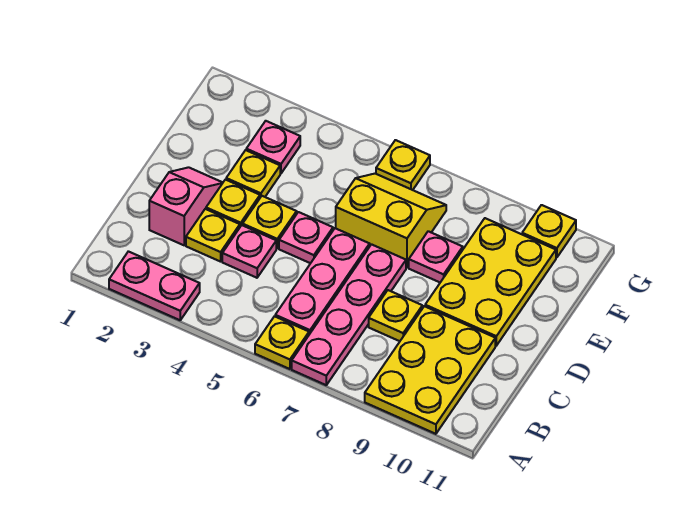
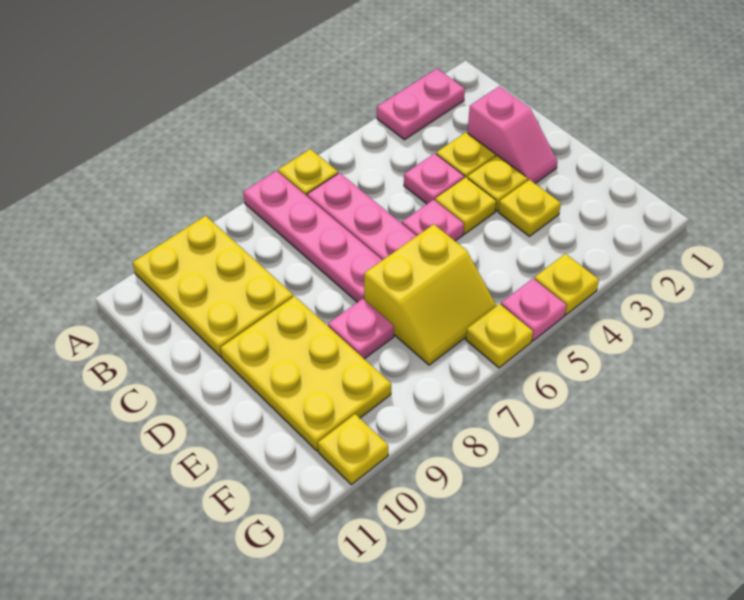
yellow plate C8 level 1 -> yellow plate G4 level 1
pink plate F3 level 1 -> pink plate G5 level 1

